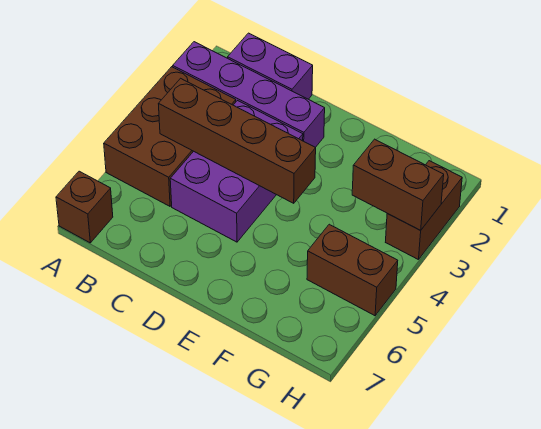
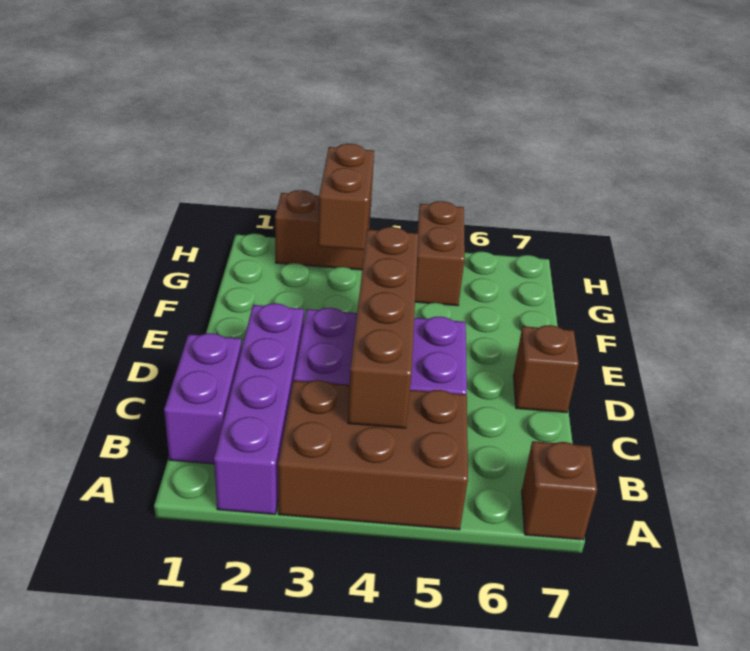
none -> brown brick D7 level 1

